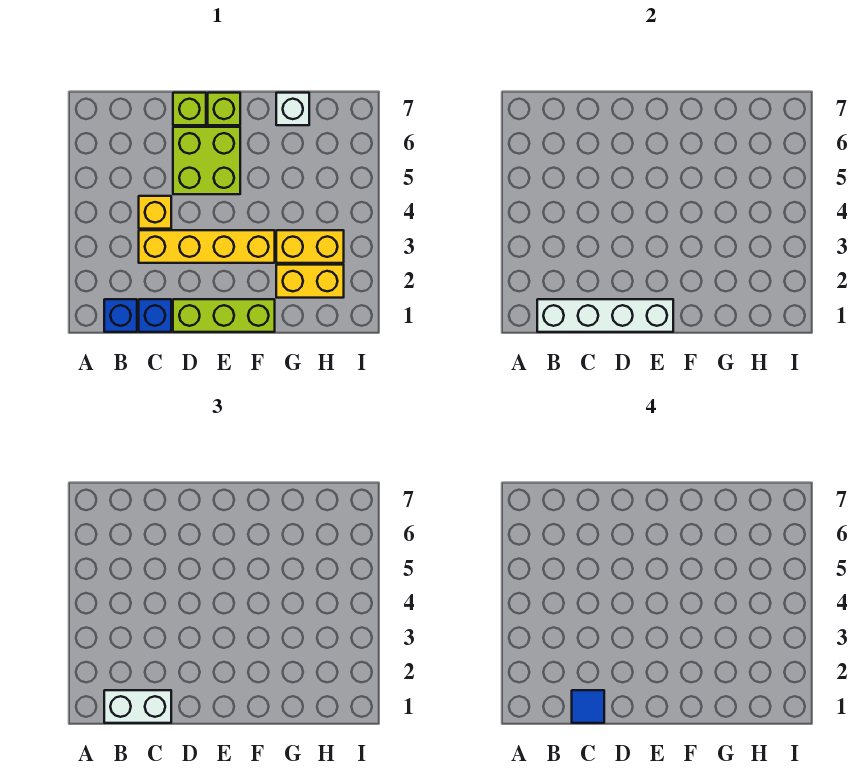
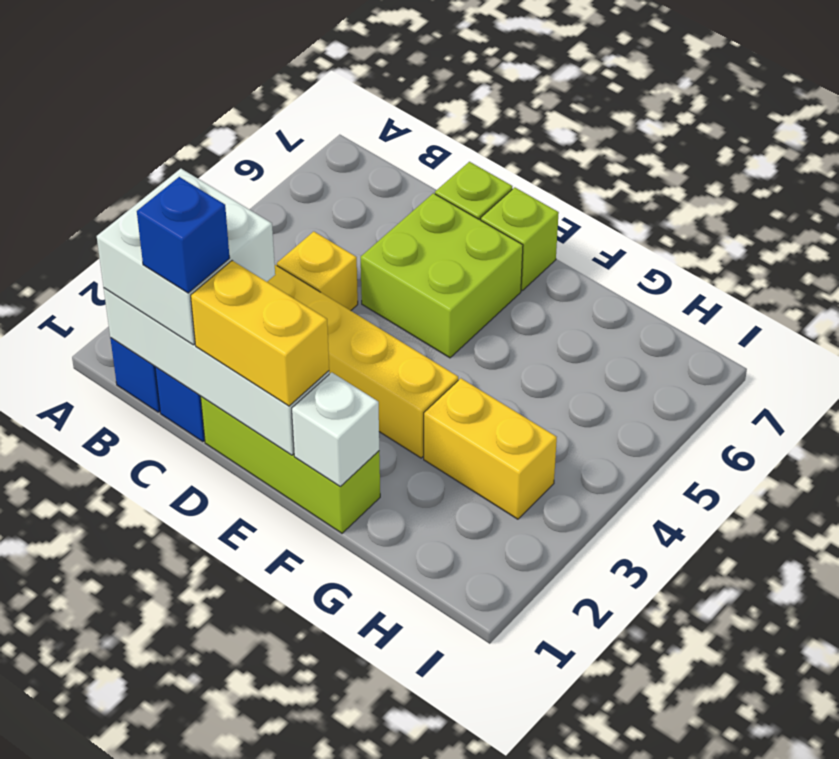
white brick B1:C1 level 3 -> white brick B1:C2 level 3
blue tile C1 level 4 -> blue brick C1 level 4
yellow brick G2:H2 level 1 -> yellow brick D1:E1 level 3
white brick G7 level 1 -> white brick F1 level 2

